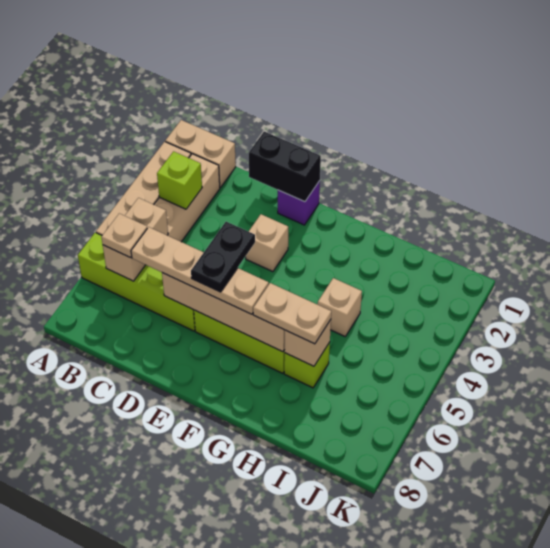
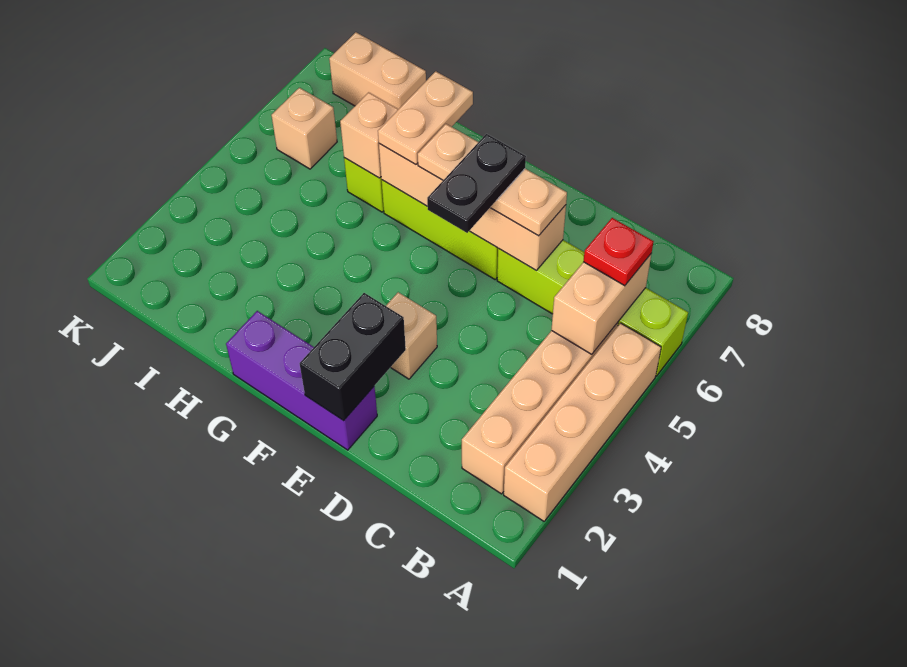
tan brick A1:B1 level 1 -> tan brick I8:J8 level 1
lime brick B3 level 2 -> none
tan plate B6 level 3 -> red plate B6 level 3
tan plate C6:F6 level 3 -> tan plate D6:F6 level 3
black brick D1:E1 level 2 -> black brick E1:E2 level 2
purple brick E1 level 1 -> purple brick E1:G1 level 1
tan plate G6:H6 level 3 -> tan plate G6:G7 level 3
tan brick H4 level 1 -> tan brick J6 level 1

